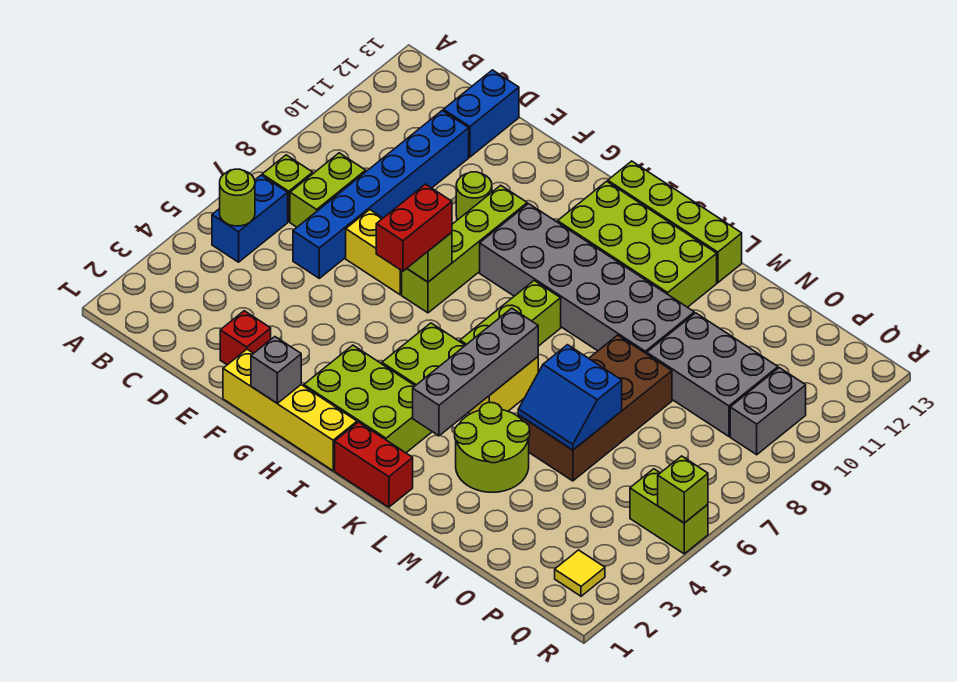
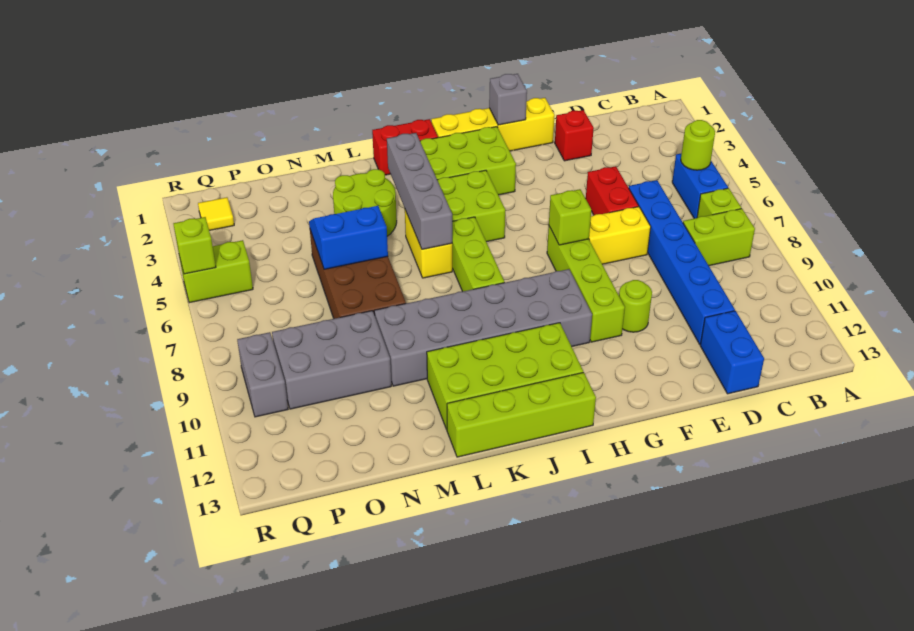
lime brick C7:C8 level 1 -> lime brick B8:C8 level 1
red brick G6:G7 level 3 -> red brick E5:E6 level 1

